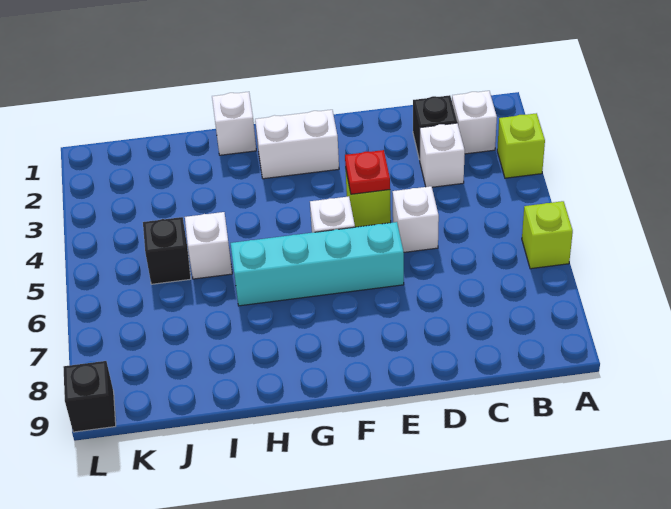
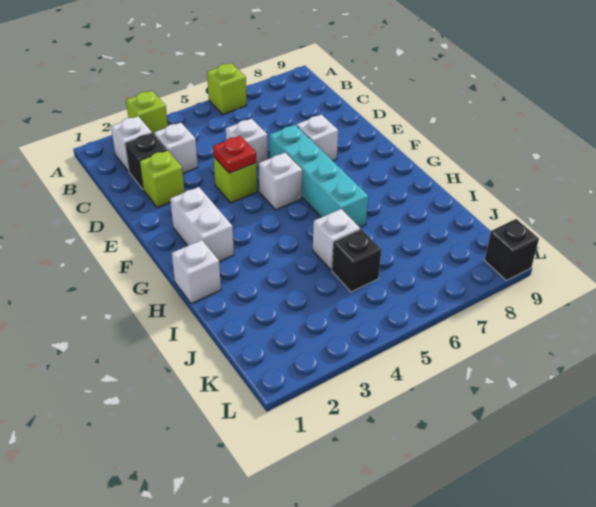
none -> lime brick D2 level 1
none -> white brick E7 level 1

